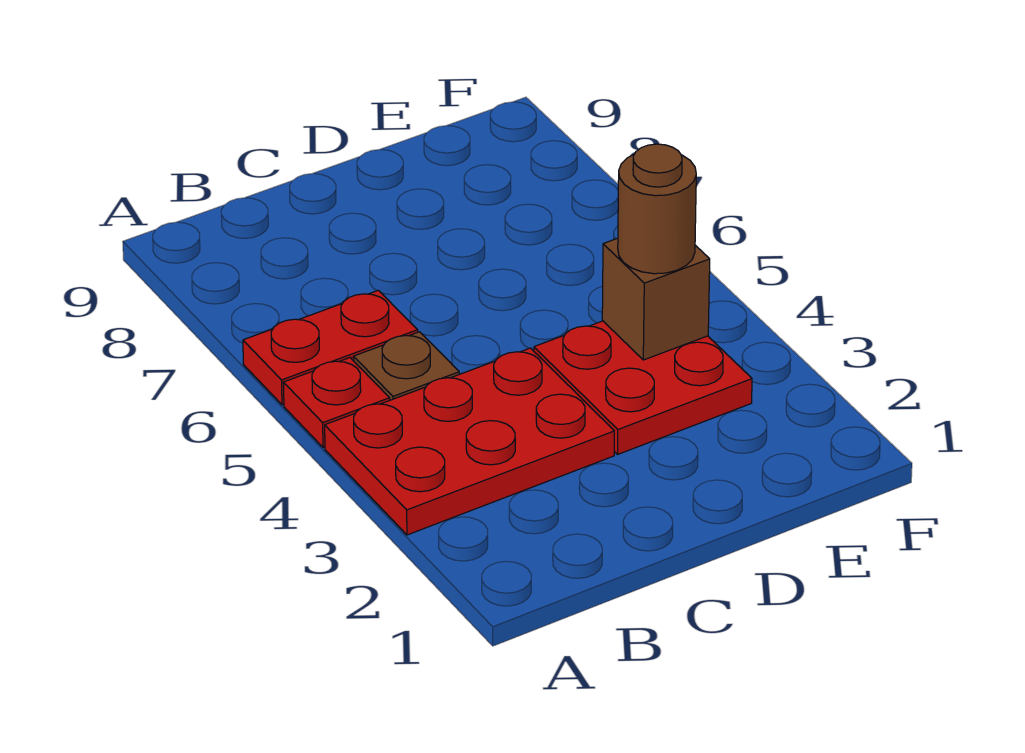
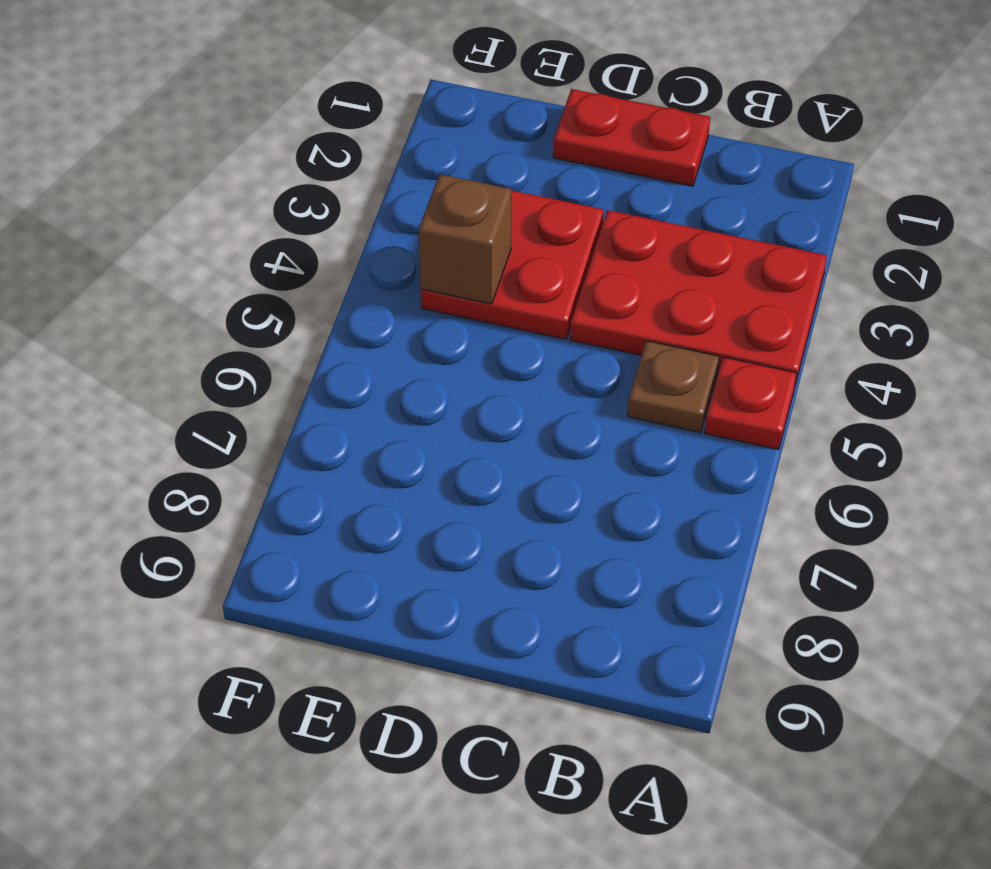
red plate A6:B6 level 1 -> red plate C1:D1 level 1
brown round brick E4 level 3 -> none

